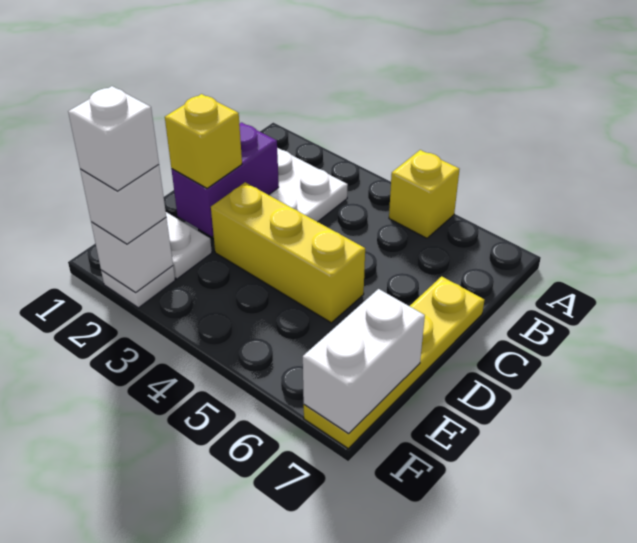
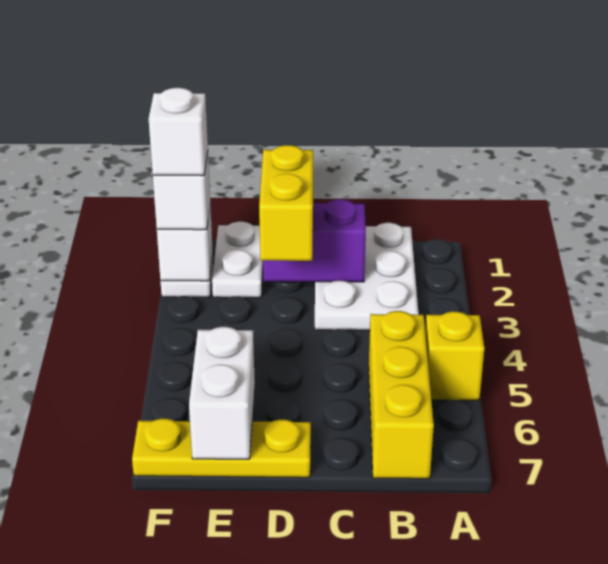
yellow plate C7:F7 level 1 -> yellow plate D7:F7 level 1
yellow brick D2 level 3 -> yellow brick D2:D3 level 3
yellow brick D3:D5 level 1 -> yellow brick B5:B7 level 1
white brick E7:F7 level 2 -> white brick E6:E7 level 2

